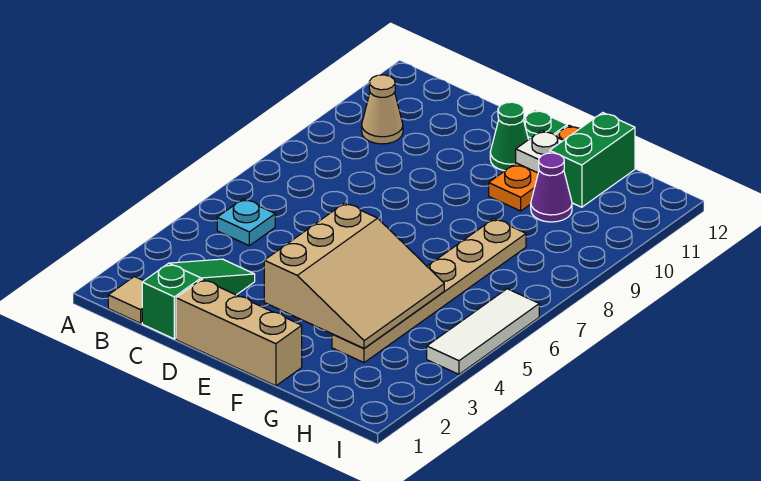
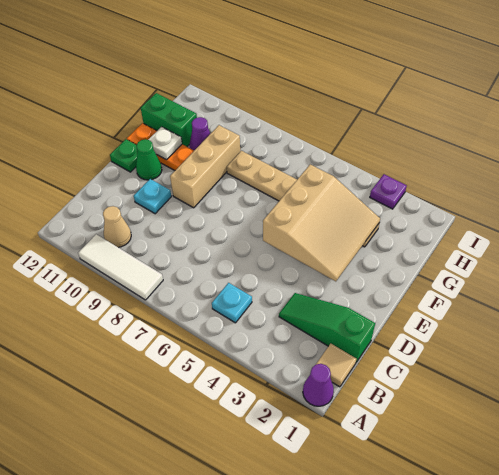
none -> purple cone A1 level 1
tan brick D1:F1 level 1 -> tan brick E9:G9 level 1
none -> cyan plate D10 level 1
tan slope E3:G5 level 2 top E -> tan slope E3:G5 level 2 top 5
none -> purple plate I3 level 1
white tile I4:I6 level 1 -> white tile A8:A10 level 1

